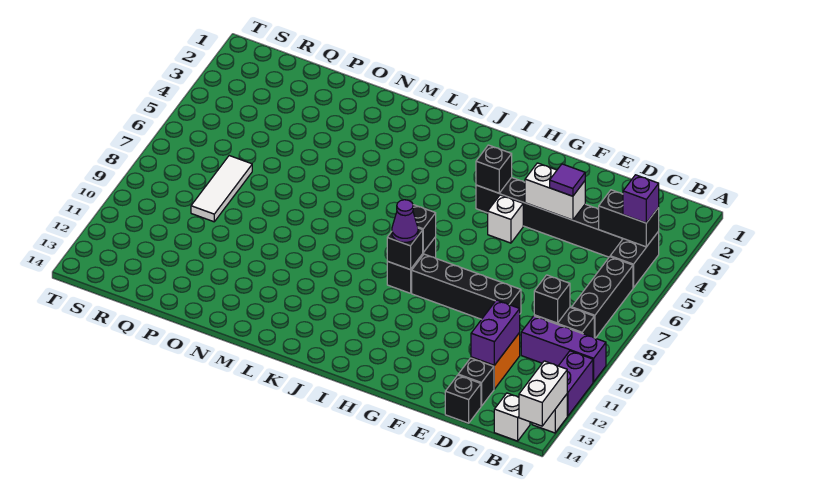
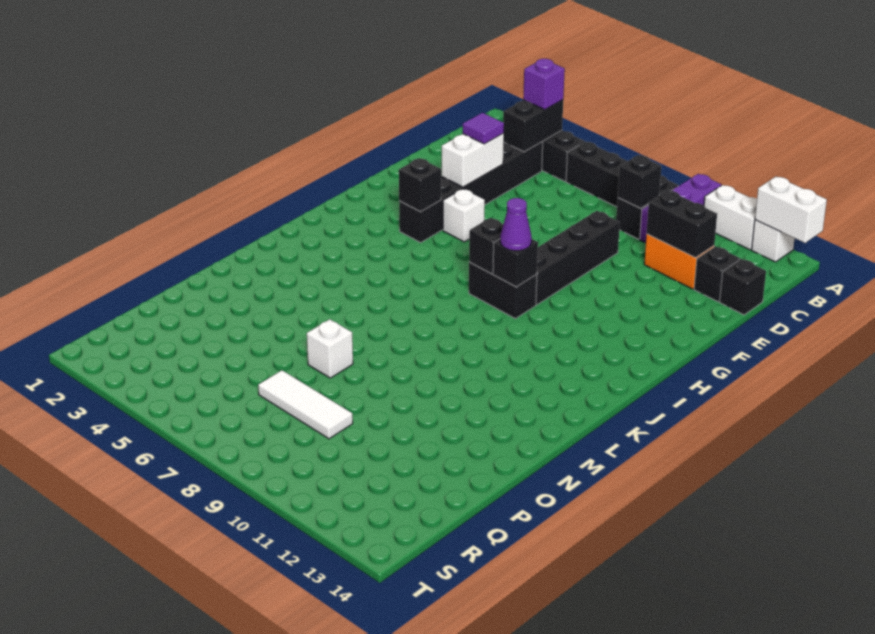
purple brick A11:A12 level 1 -> white brick A11:A12 level 1
white brick B14 level 1 -> white brick O7 level 1
purple brick D11:D12 level 2 -> black brick D11:D12 level 2

